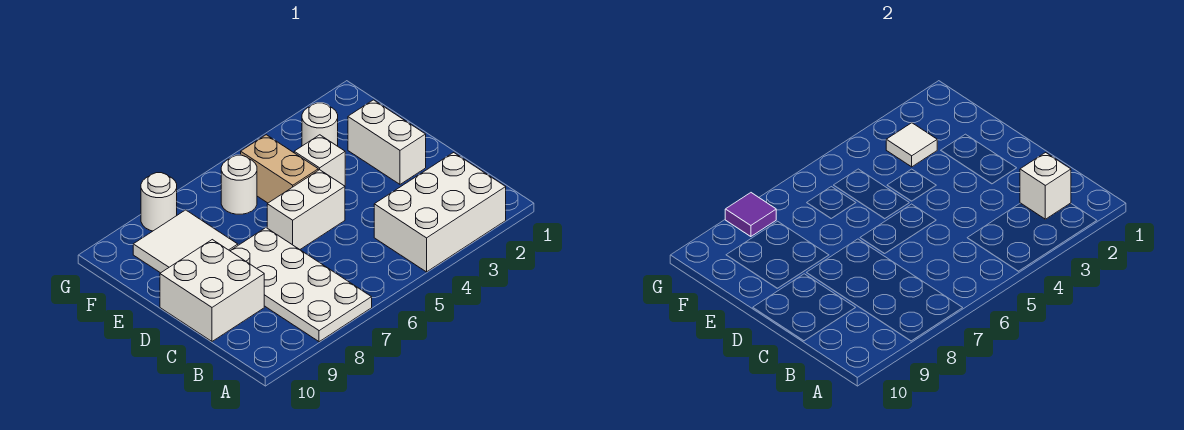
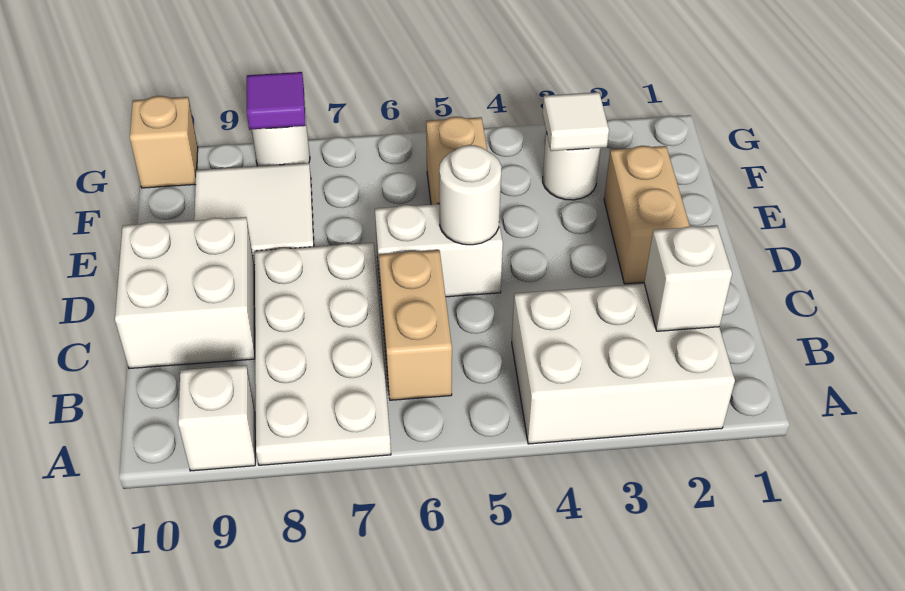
none -> tan brick B6:C6 level 1
white brick D2:E2 level 1 -> tan brick D2:E2 level 1
white brick E4 level 1 -> white brick A9 level 1
white round brick F6 level 1 -> white round brick D5 level 2
none -> tan brick G10 level 1

